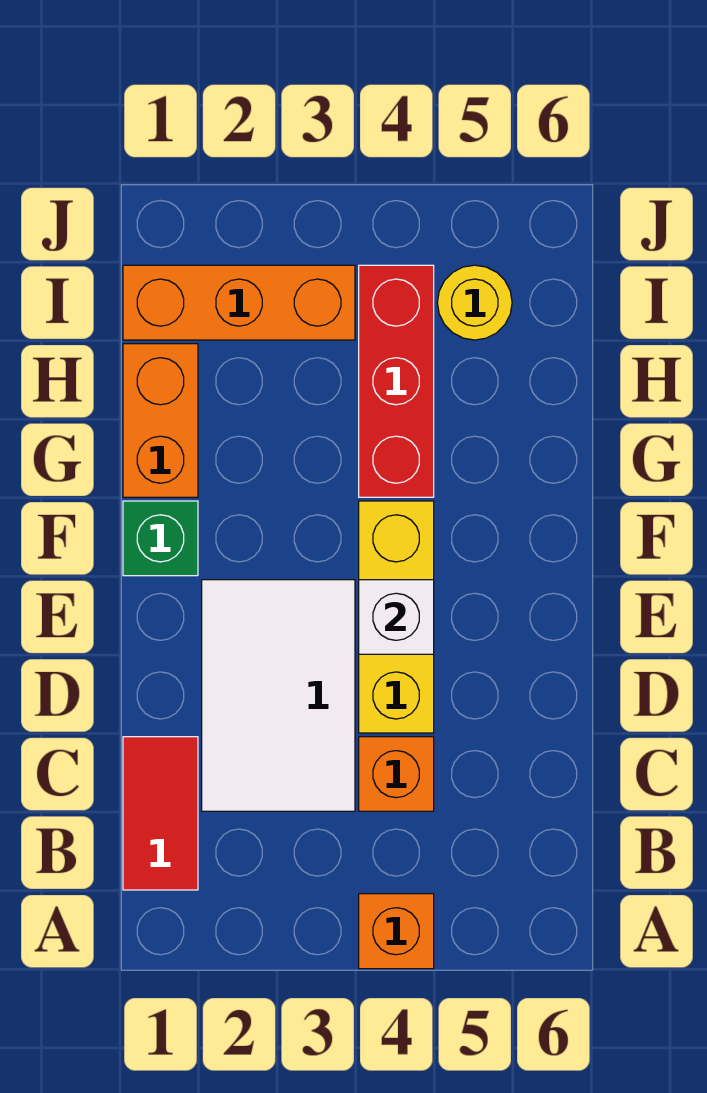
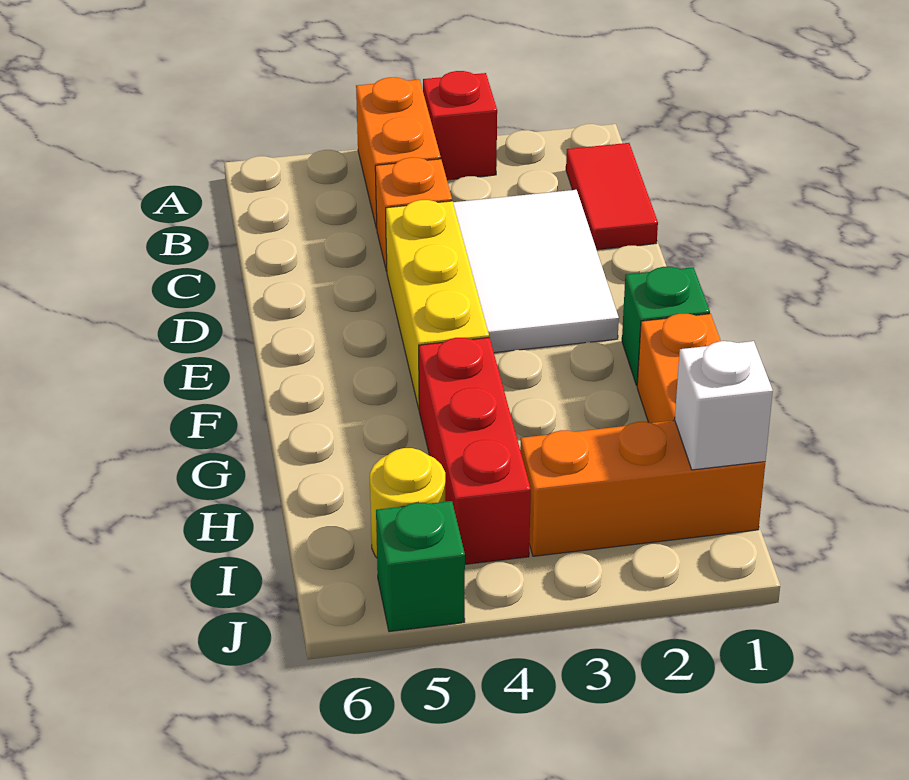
none -> red brick A3 level 1
orange brick A4 level 1 -> orange brick A4:B4 level 1
white brick E4 level 2 -> white brick I1 level 2
none -> green brick J5 level 1

